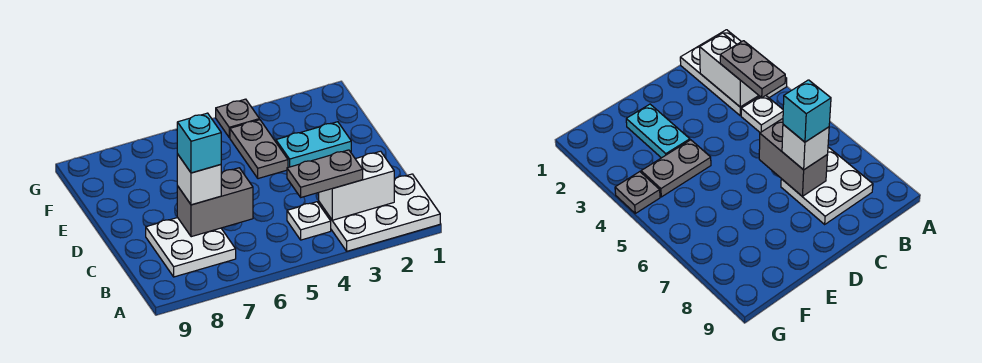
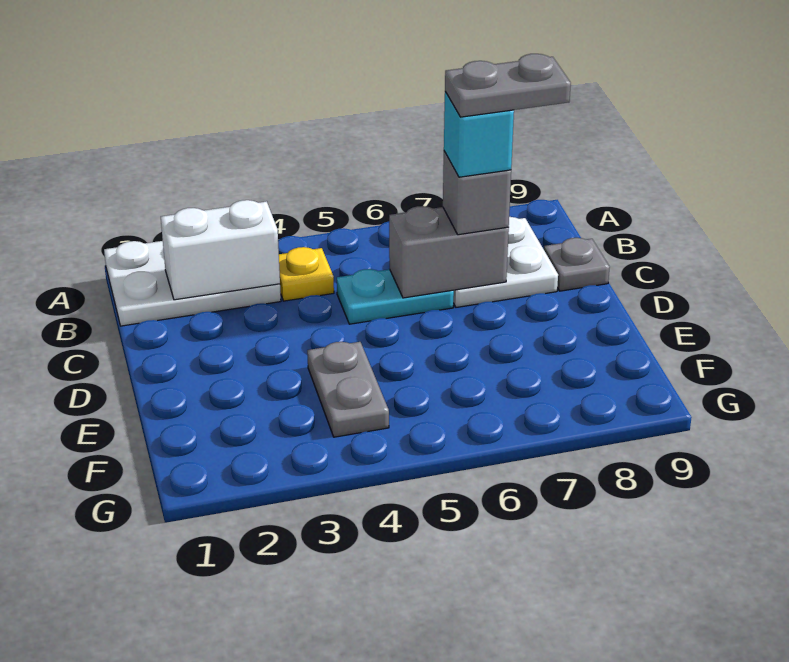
grey plate B3:B4 level 3 -> grey plate C7:C8 level 5
white plate B4 level 1 -> yellow plate B4 level 1
white brick C7 level 3 -> grey brick C7 level 3
cyan plate E2:E3 level 1 -> cyan plate C5:C6 level 1
grey plate G4 level 1 -> grey plate C9 level 1

